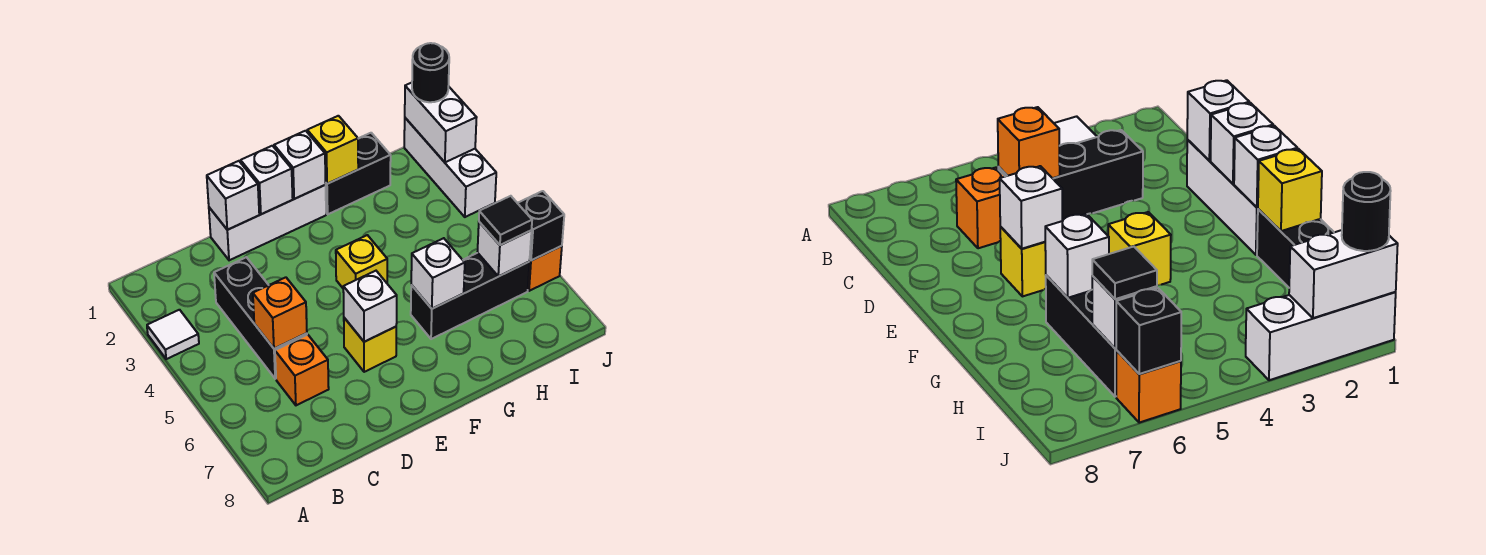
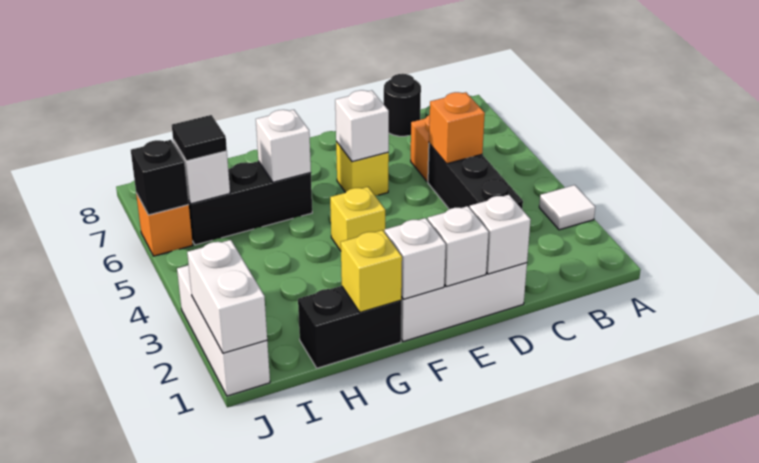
black round brick J1 level 3 -> black round brick C8 level 1

